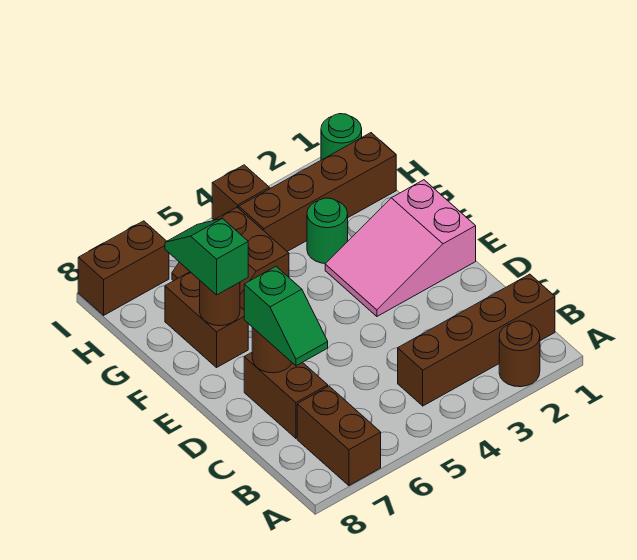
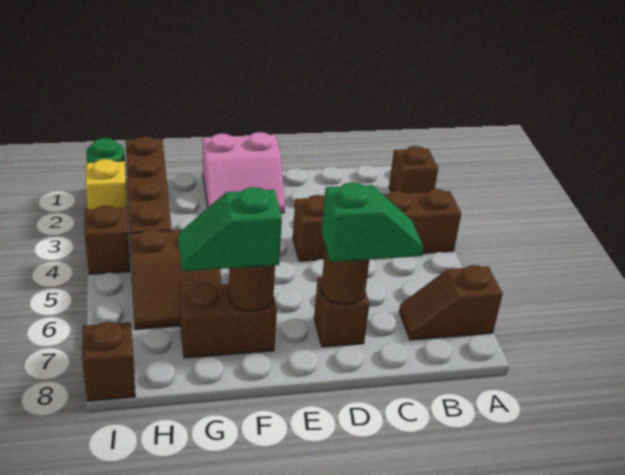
brown round brick A2 level 1 -> brown brick A2 level 1
brown brick A7:B7 level 1 -> brown slope A7:B7 level 1 top A
brown brick B1:B4 level 1 -> brown brick A4:D4 level 1
brown brick C7:D7 level 1 -> brown brick D7 level 1
pink slope E1:F3 level 1 top 1 -> pink slope E1:F2 level 1 top 1
green round brick G3 level 1 -> none
none -> yellow brick I2 level 1
brown brick I7:I8 level 1 -> brown brick I8 level 1

